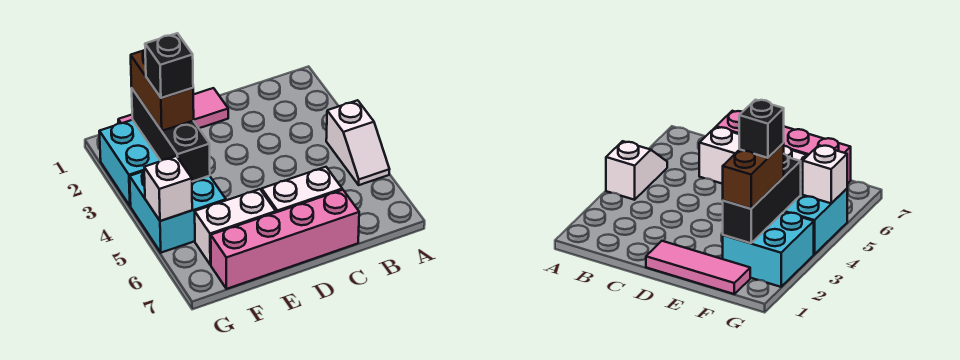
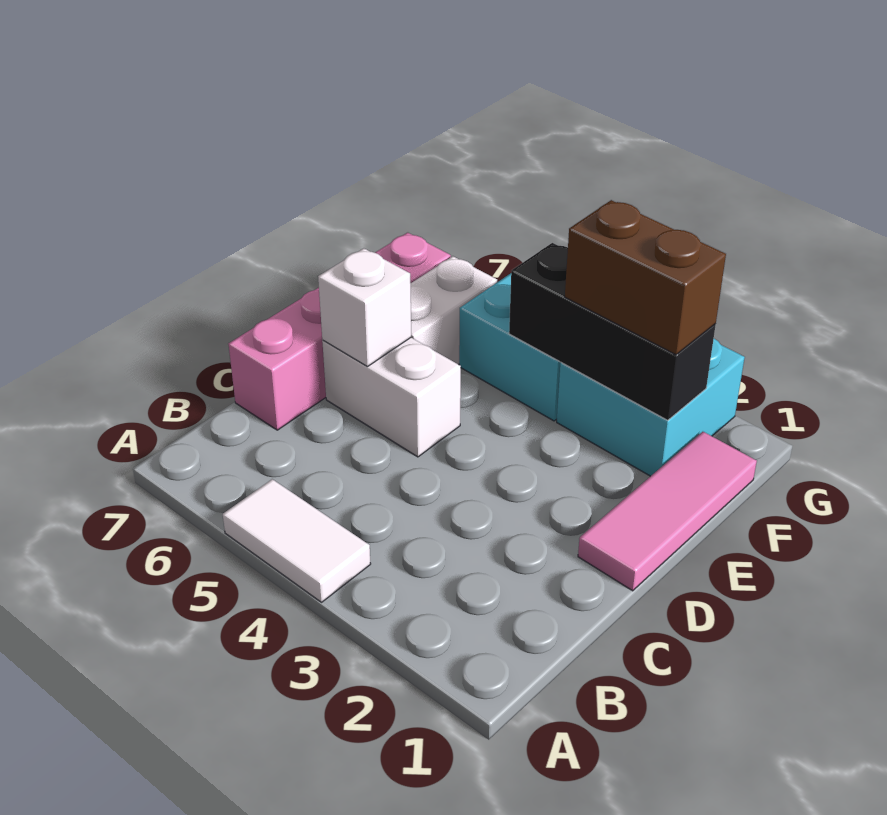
white slope A4:A5 level 1 top 4 -> white tile A4:A5 level 1
white brick C6:D6 level 1 -> white brick D5:D6 level 1
black brick F3 level 4 -> none
white brick G5 level 2 -> white brick D6 level 2

